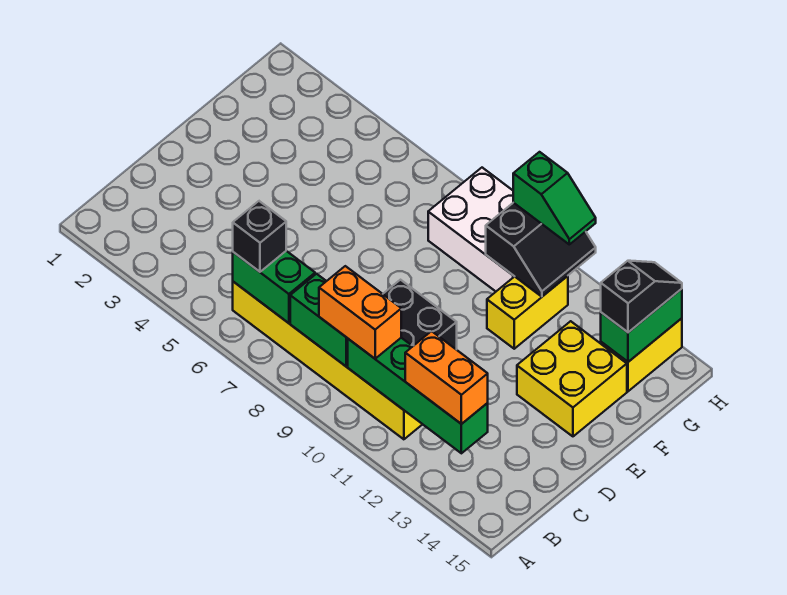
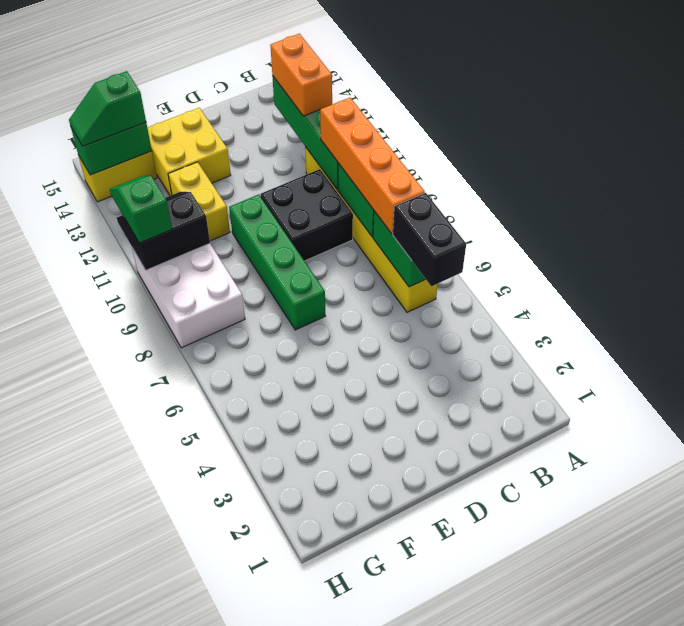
black brick B6 level 3 -> black brick B5:B6 level 3
orange brick B9:B10 level 3 -> orange brick B7:B10 level 3
none -> green brick E7:E10 level 1
yellow brick F11:G11 level 1 -> yellow brick F11:F12 level 1
black slope G14:H14 level 3 top G -> green slope G14:H14 level 3 top G

